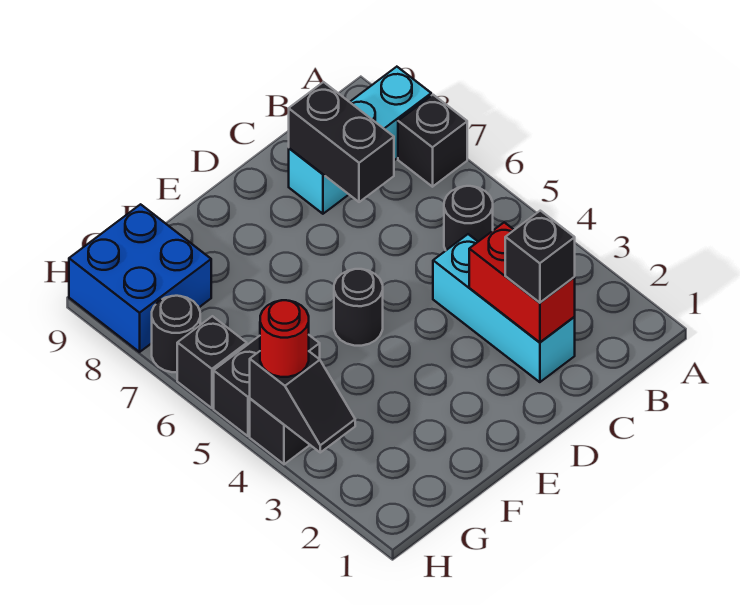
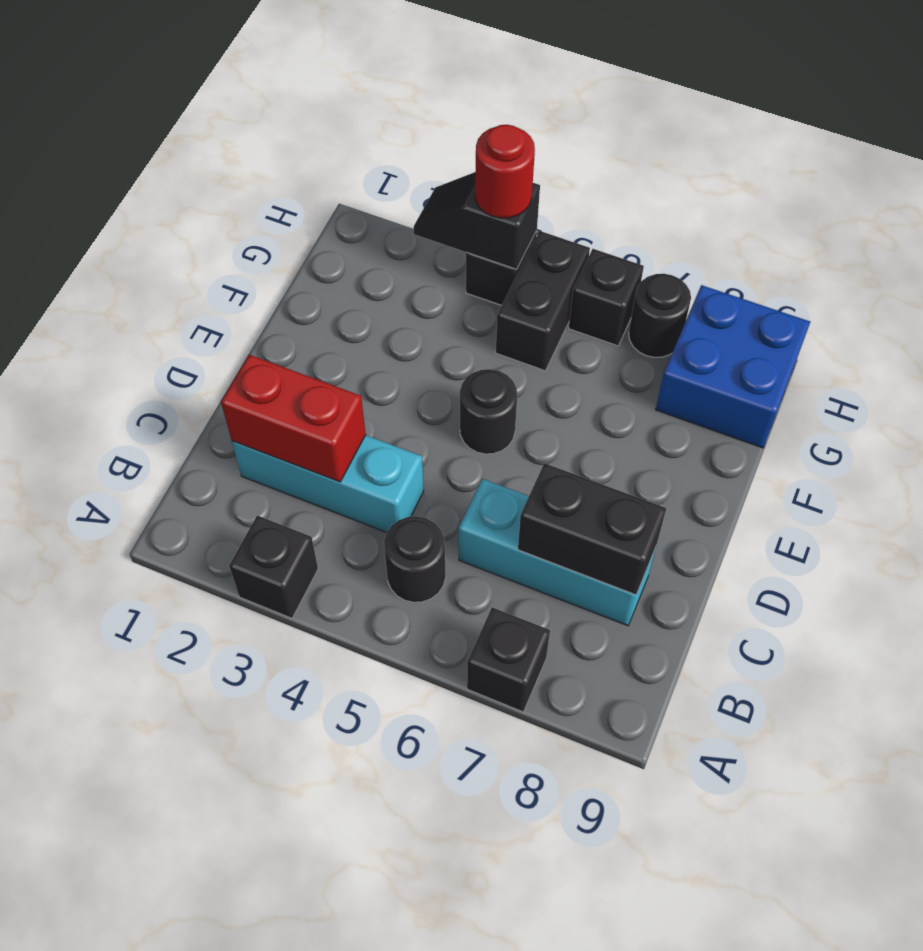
cyan brick A8:C8 level 1 -> cyan brick C6:C8 level 1
black brick C2 level 3 -> black brick A3 level 1

